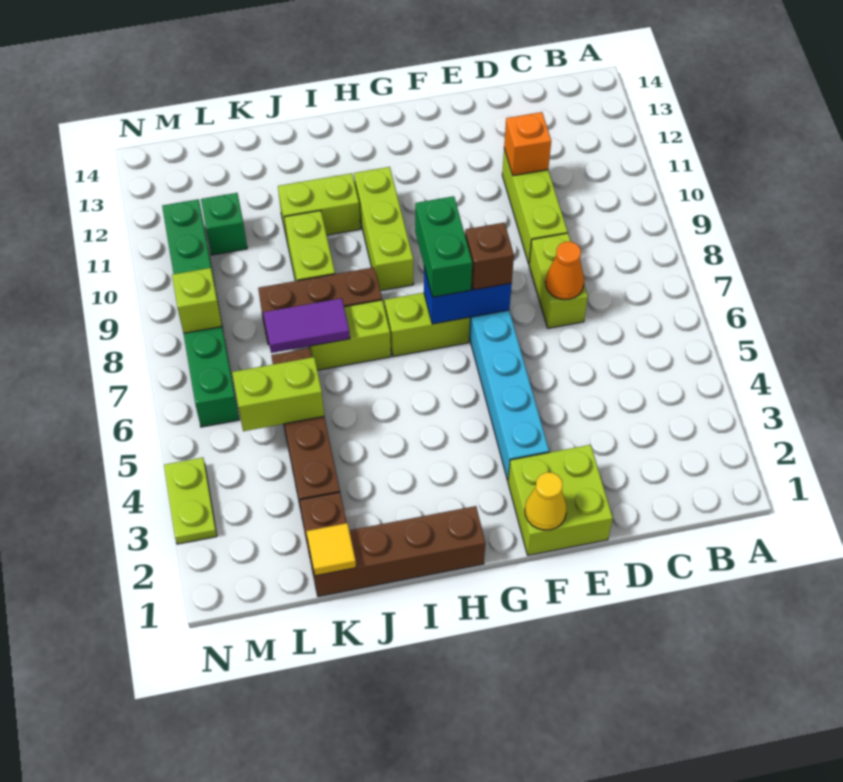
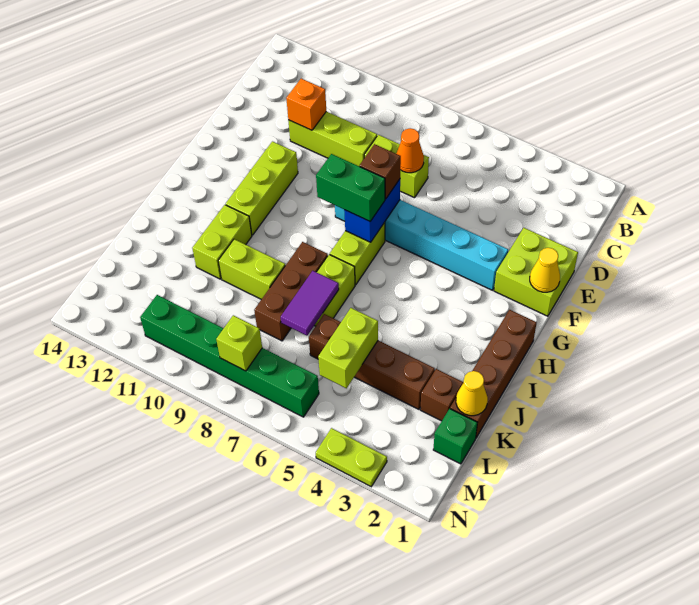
lime brick H9:H11 level 1 -> lime brick F11:H11 level 1
yellow tile K1 level 2 -> yellow cone K1 level 2
green brick L11 level 1 -> green brick L1 level 1

